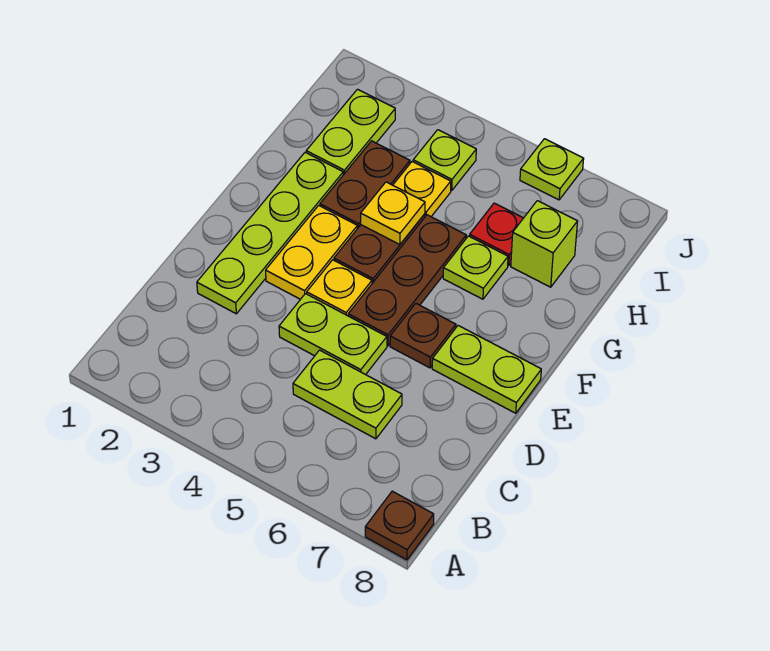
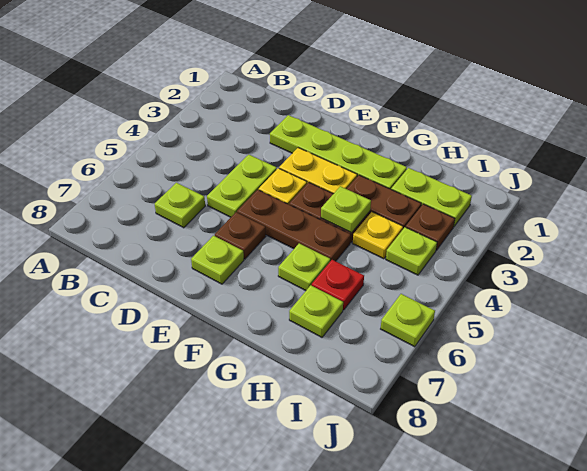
brown plate A8 level 1 -> brown plate I3 level 1
lime plate C5:C6 level 1 -> lime plate C6 level 1
lime plate E7:E8 level 1 -> lime plate E7 level 1
yellow plate G4 level 2 -> lime plate G4 level 2
lime brick H7 level 1 -> lime plate H7 level 1

